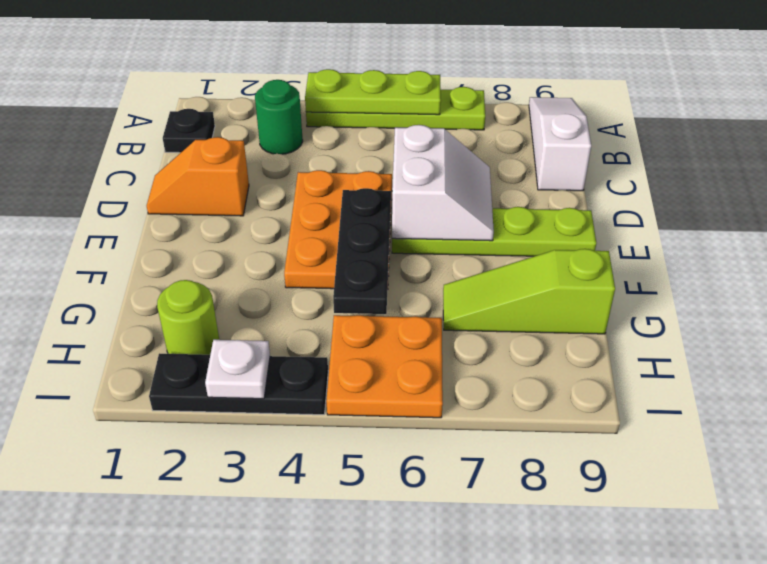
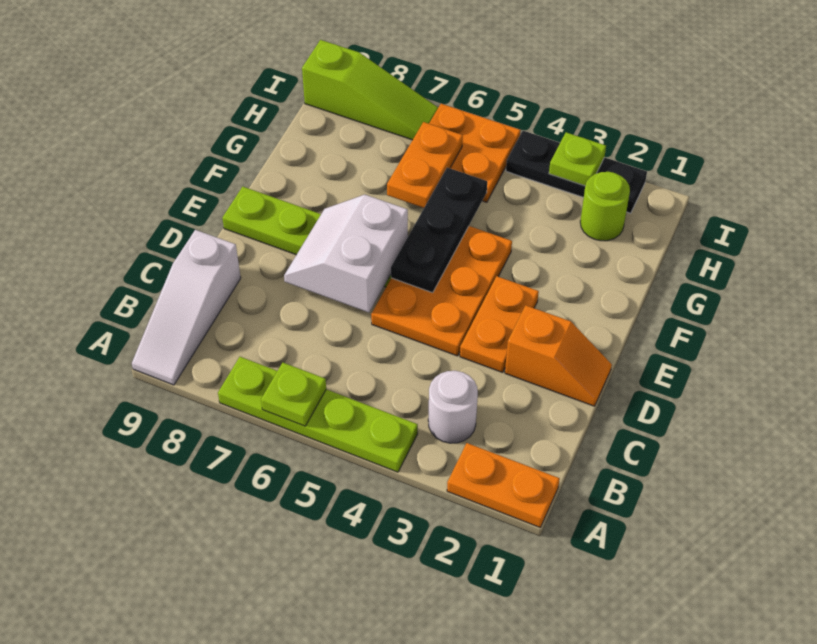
none -> orange plate A1:A2 level 1
lime plate A4:A6 level 2 -> lime plate A6 level 2
black plate B1 level 1 -> none
green round brick B3 level 1 -> white round brick B3 level 1
none -> orange plate D3:E3 level 1
none -> orange plate G6:H6 level 2
lime slope G7:G9 level 1 top 9 -> lime slope I7:I9 level 1 top 9
white plate I3 level 2 -> lime plate I3 level 2

